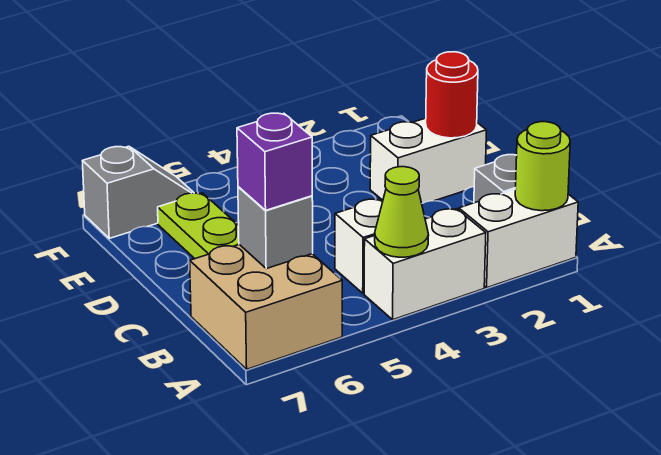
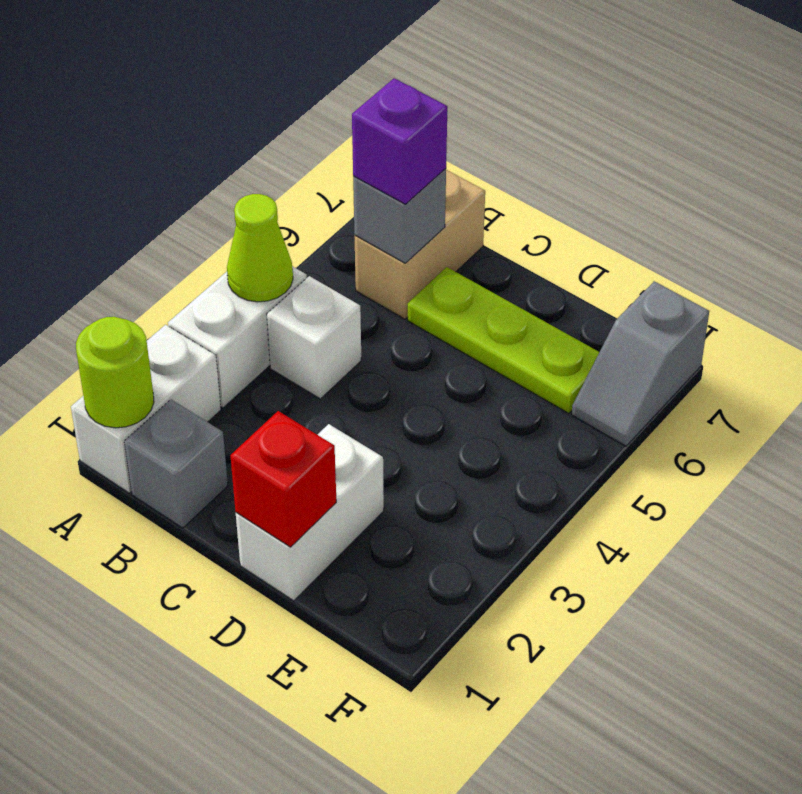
tan brick A6:B7 level 1 -> tan brick B6:B7 level 1
red round brick D1 level 2 -> red brick D1 level 2

